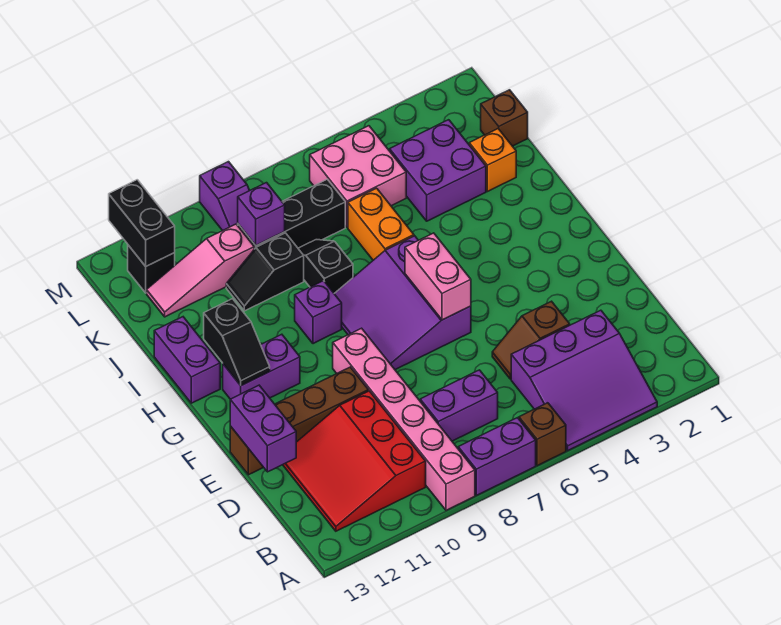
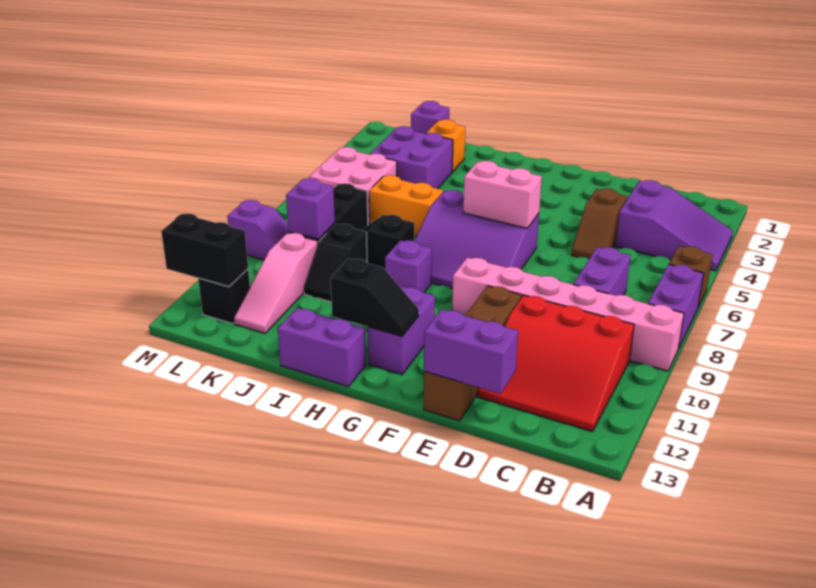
purple slope A3:C5 level 1 top C -> purple slope A3:C4 level 1 top C
brown brick K1 level 1 -> purple brick K1 level 1

